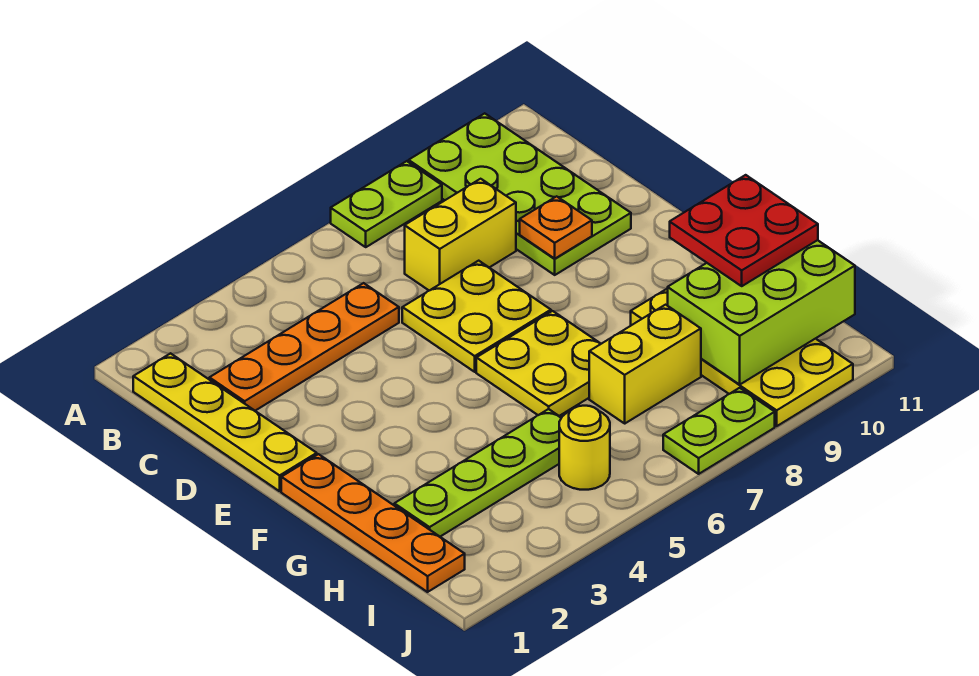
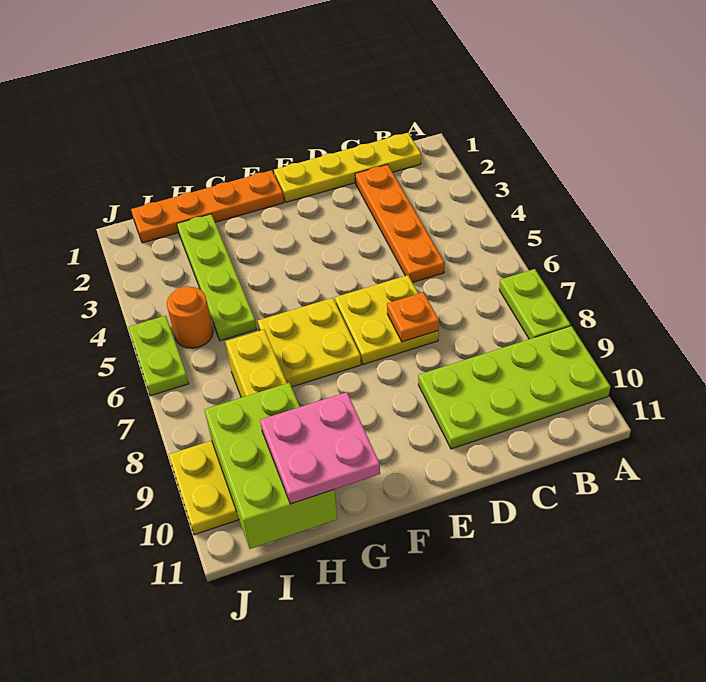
yellow brick C7:C8 level 1 -> none
orange plate D9 level 2 -> orange plate D7 level 2
red plate G10:H11 level 3 -> pink plate G10:H11 level 3
yellow round brick I5 level 1 -> orange round brick I5 level 1
lime plate J7:J8 level 1 -> lime plate J5:J6 level 1

